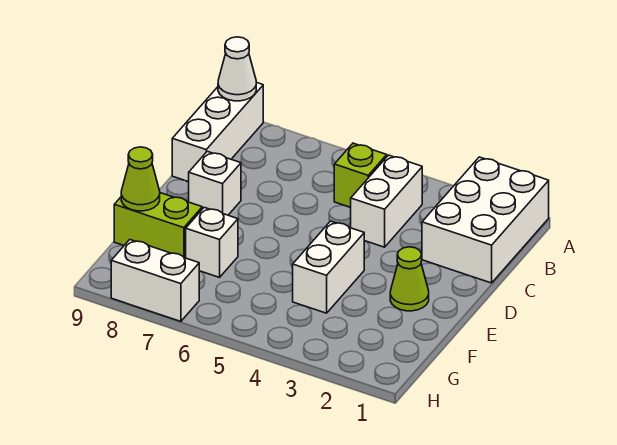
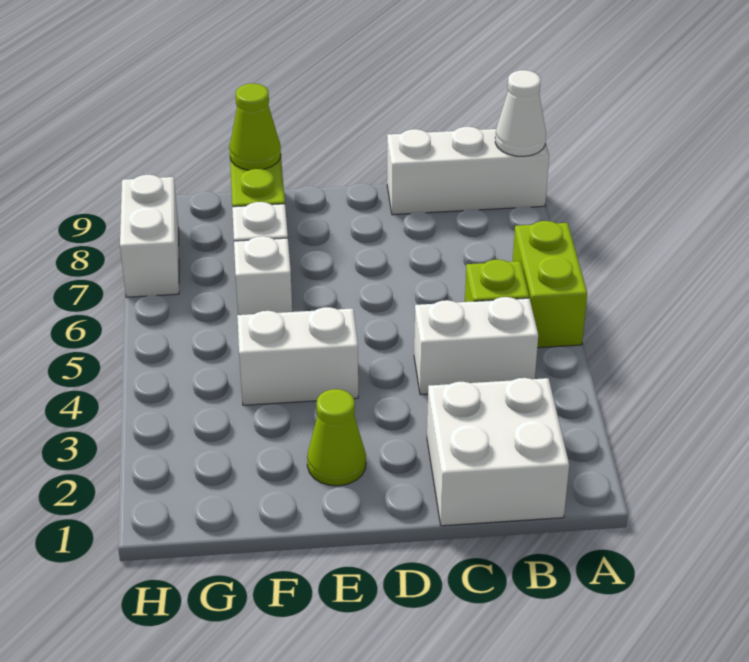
white brick A1:C2 level 1 -> white brick B1:C2 level 1
none -> lime brick A5:A6 level 1
white brick D8 level 1 -> white brick F6 level 1

